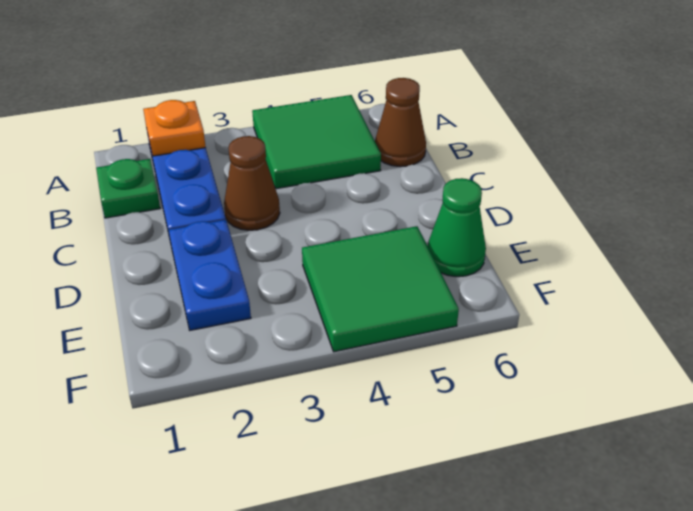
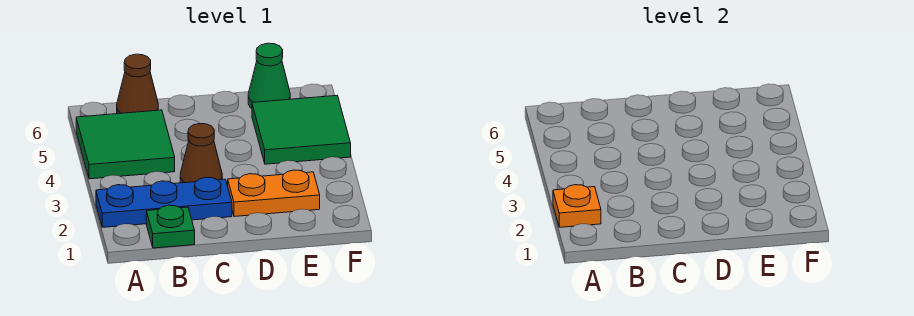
blue plate D2:E2 level 1 -> orange plate D2:E2 level 1

